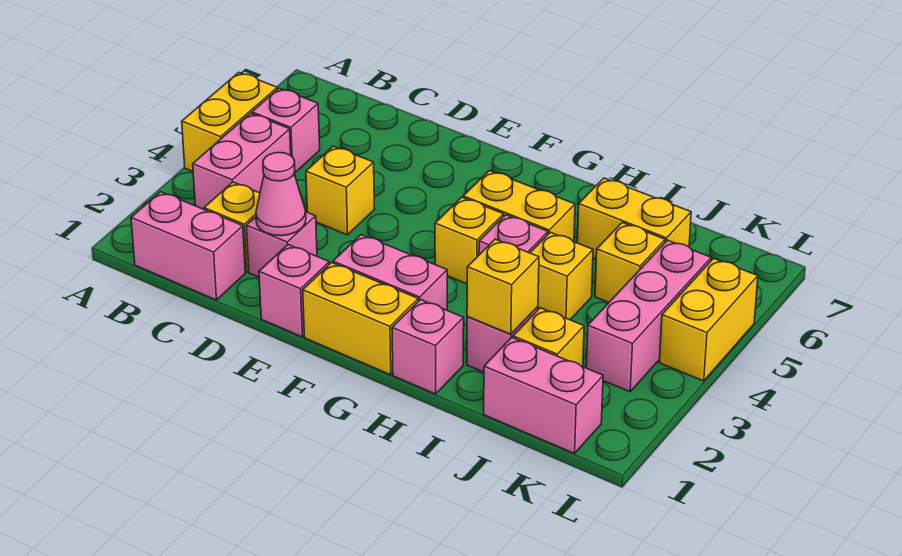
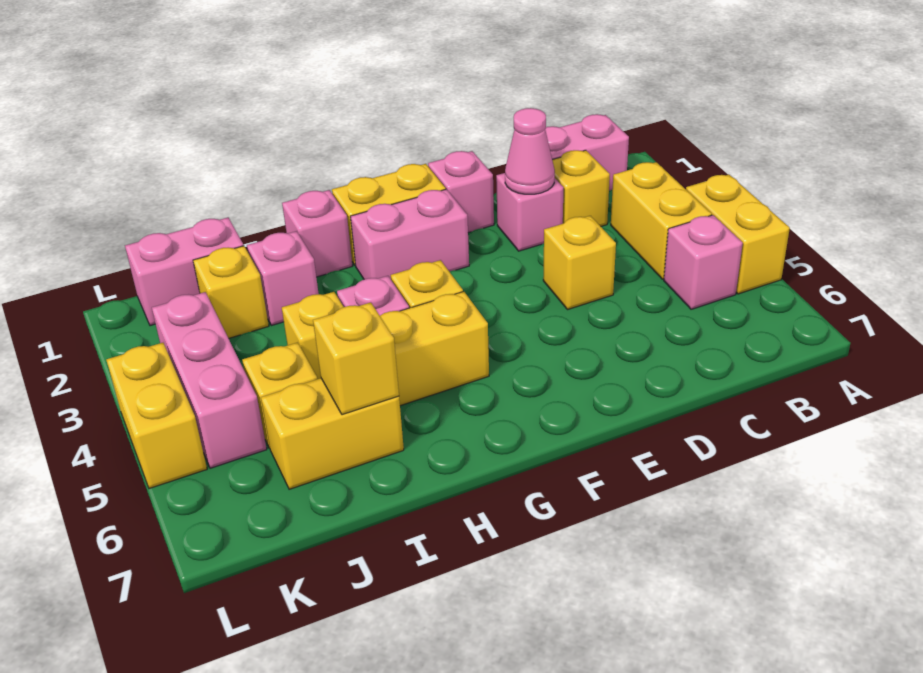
pink brick B3:B4 level 1 -> yellow brick B3:B4 level 1
yellow brick I2 level 2 -> yellow brick I6 level 2

